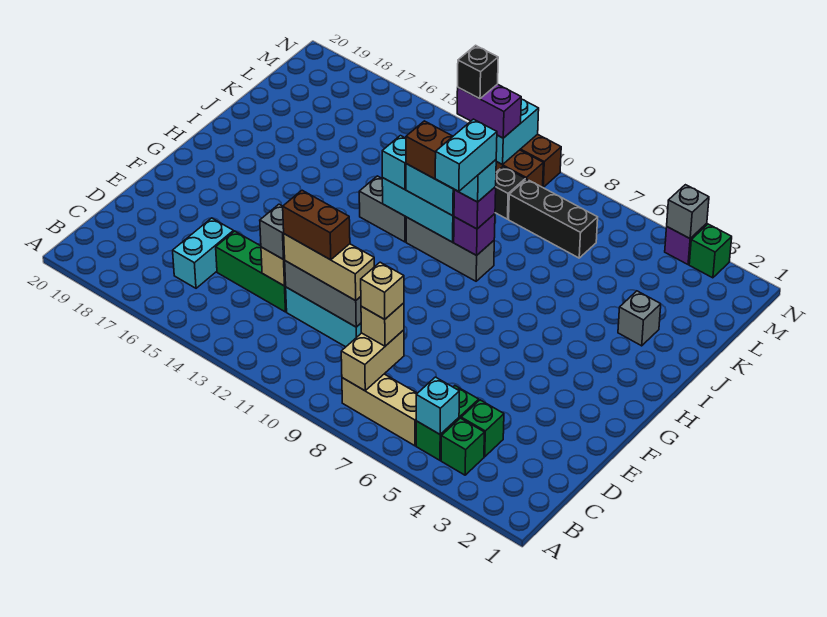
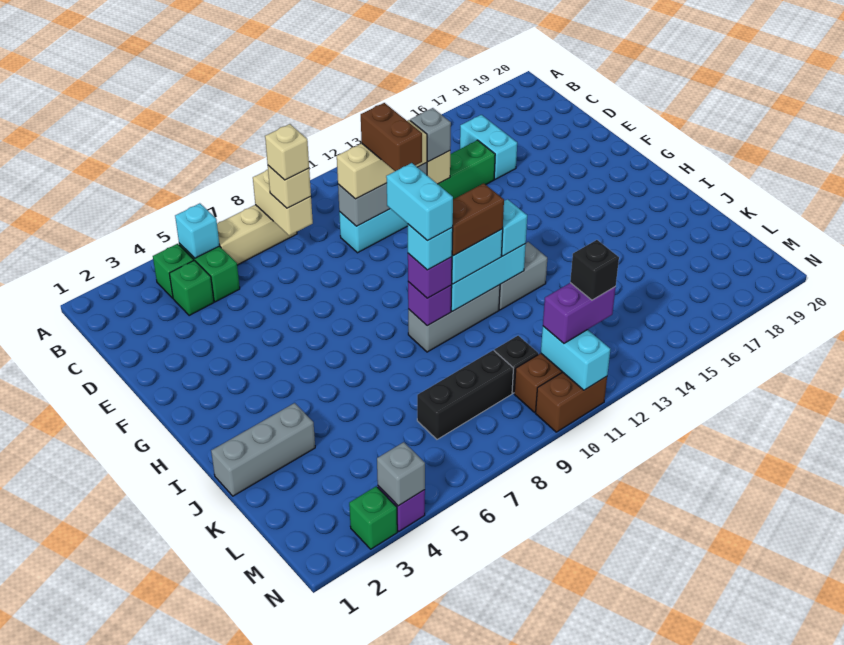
brown brick D11:D12 level 4 -> brown brick D11:E11 level 4
grey brick J3 level 1 -> grey brick J1:J3 level 1

